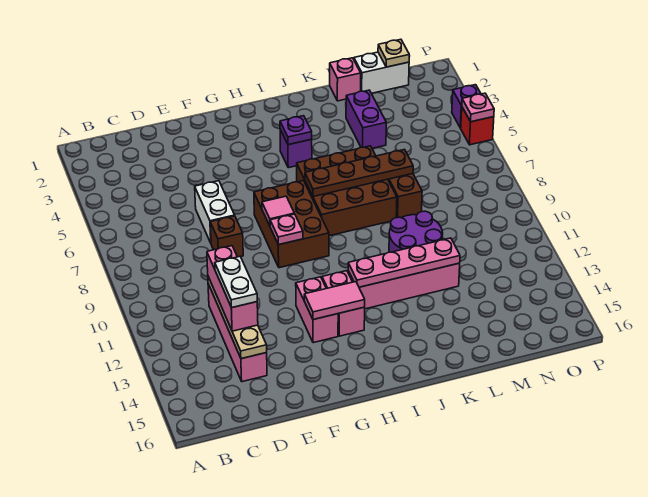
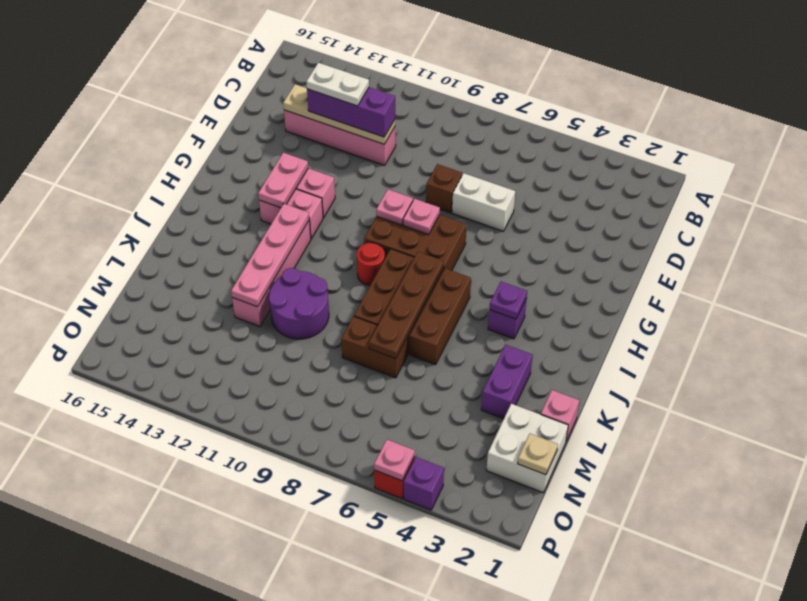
pink brick D11:D13 level 3 -> purple brick D11:D13 level 3
pink tile G8 level 2 -> pink plate G8 level 2
pink tile G13:H13 level 2 -> pink plate G13:H13 level 2
none -> red round brick I9 level 1
purple brick L3:L4 level 1 -> purple brick K3:L3 level 1
white brick M1:N1 level 1 -> white brick M1:N2 level 1

